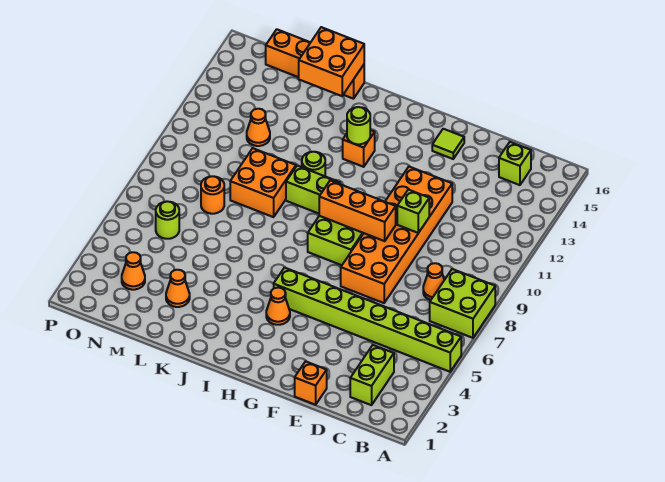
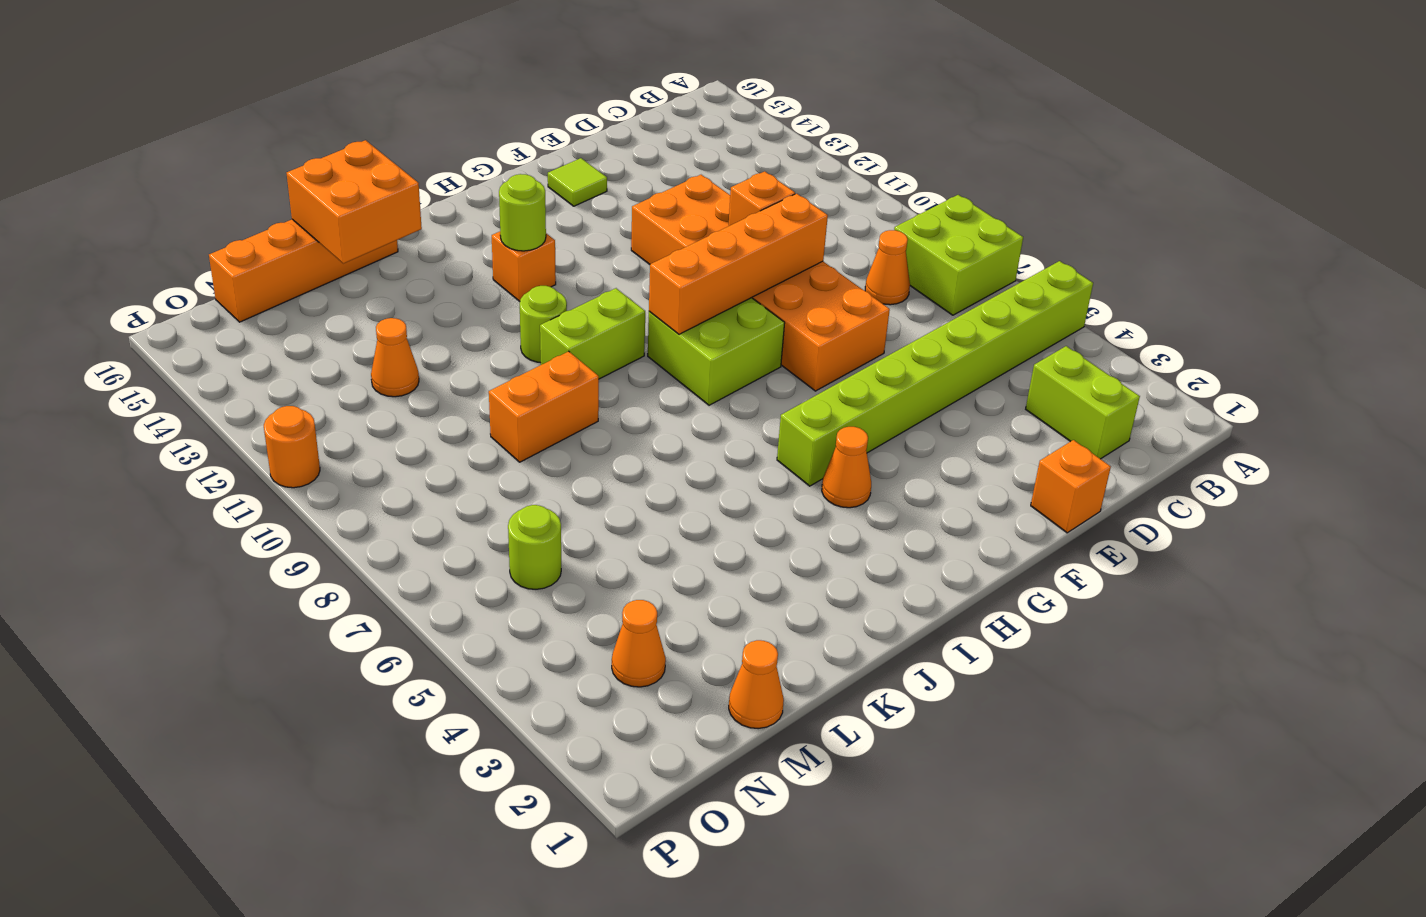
lime brick C15 level 1 -> none
lime brick E10 level 2 -> orange brick E10 level 2
orange brick F9:H9 level 2 -> orange brick E9:H9 level 2
orange brick K9:L10 level 1 -> orange brick K9:L9 level 1
orange cone L3 level 1 -> orange cone M1 level 1
orange round brick M8 level 1 -> orange round brick P11 level 1

